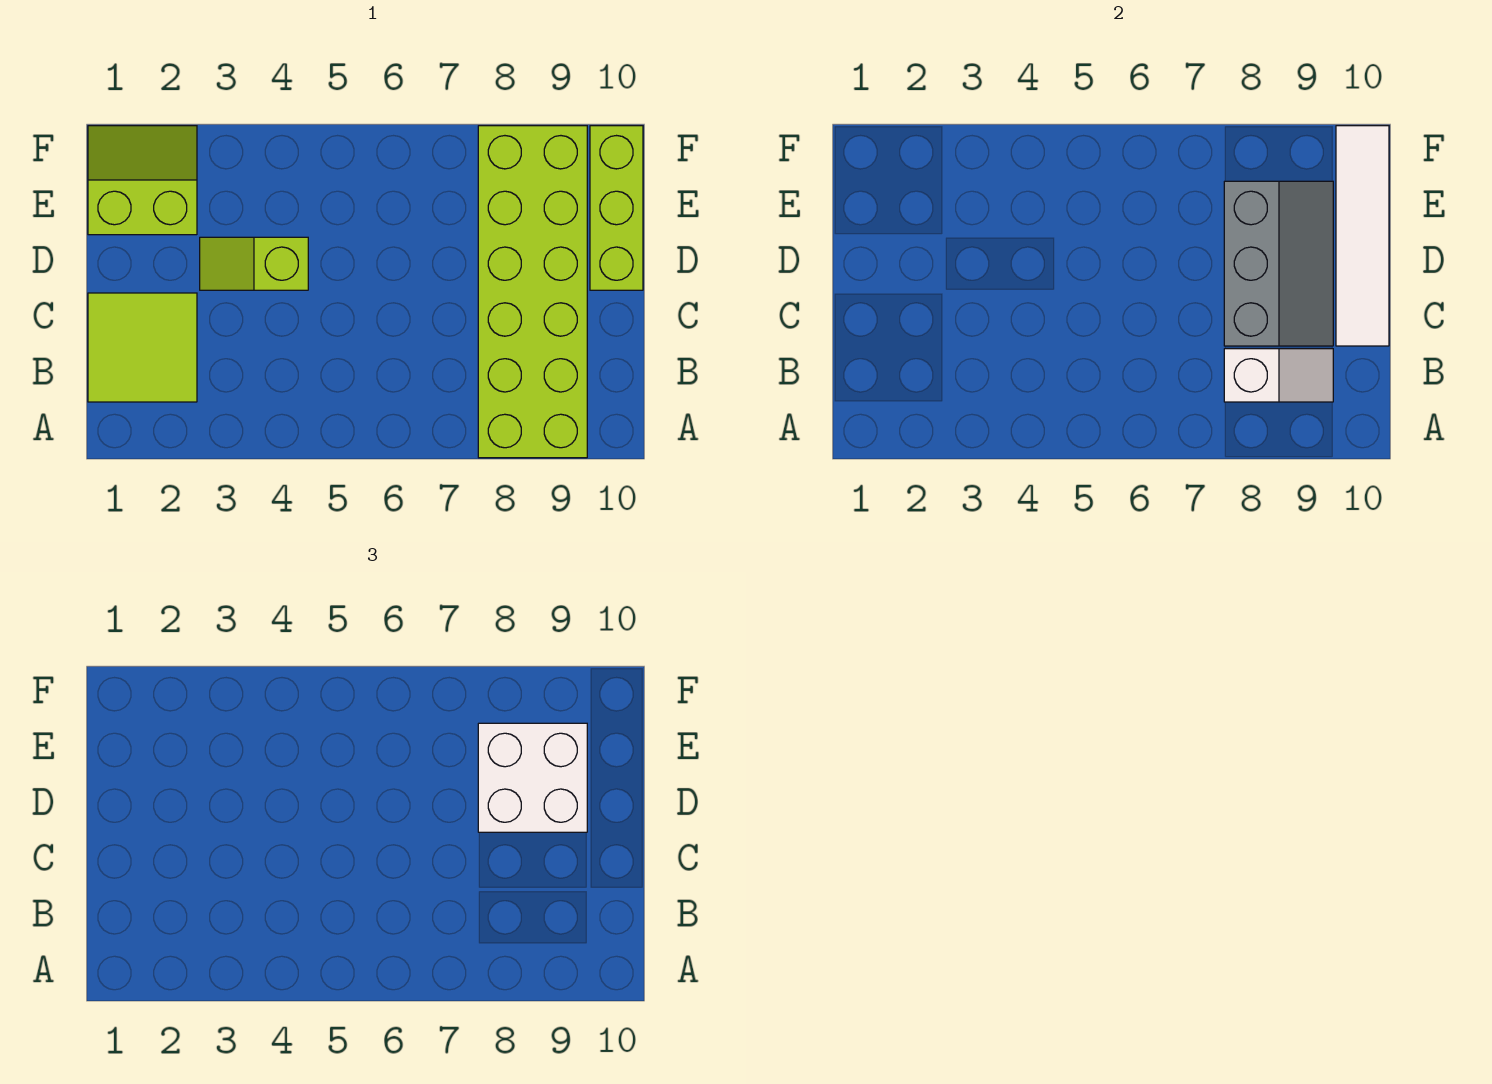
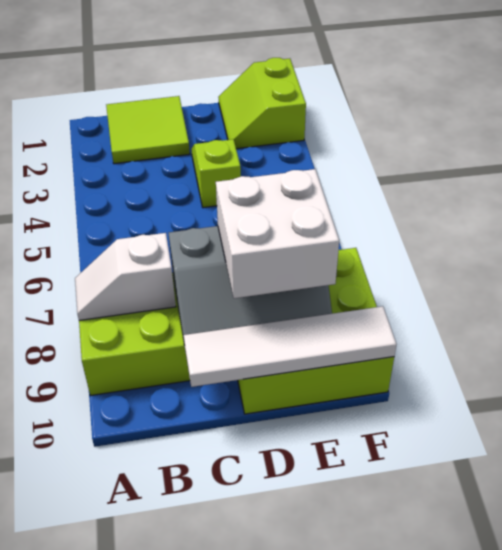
white slope B8:B9 level 2 top 8 -> white slope A8:B8 level 2 top B
lime slope E1:F2 level 1 top E -> lime slope E1:F2 level 1 top F

